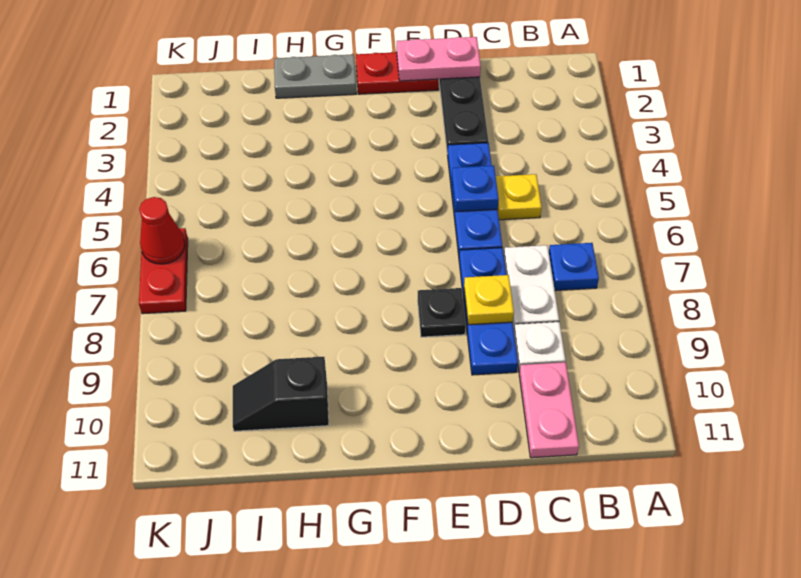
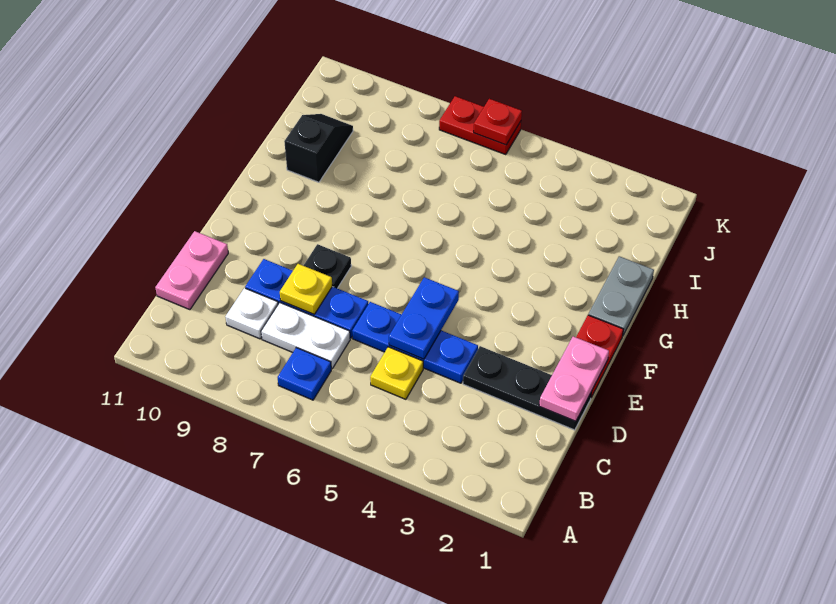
pink plate C10:C11 level 1 -> pink plate C11:D11 level 1
blue plate D5 level 2 -> blue plate D5:E5 level 2
red cone K6 level 2 -> red plate K6 level 2

